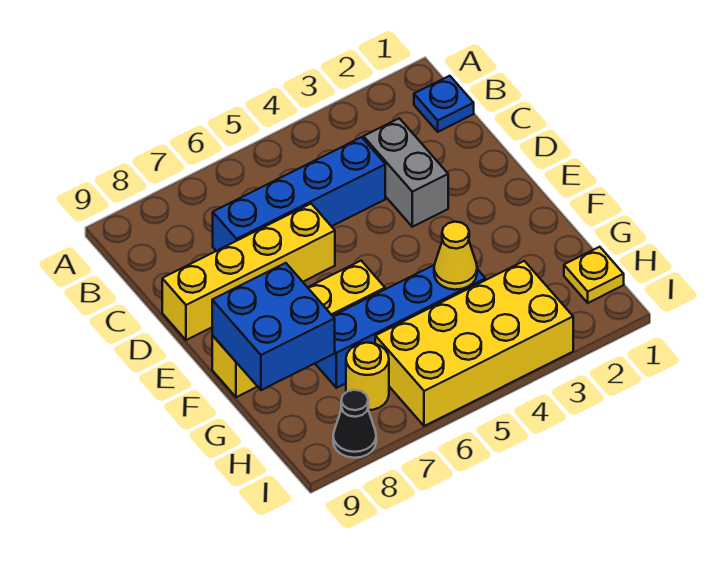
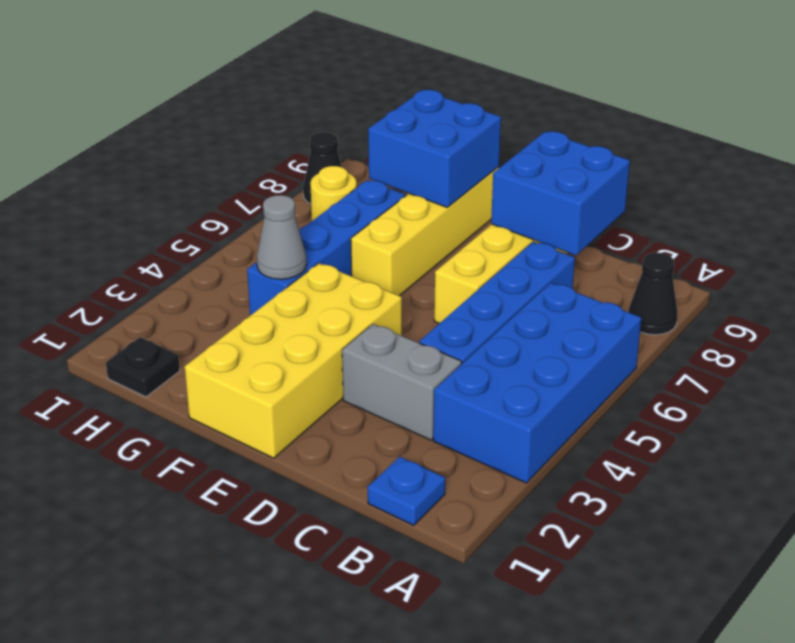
none -> blue brick A3:B6 level 1
none -> black cone A8 level 1
none -> blue brick C8:D9 level 2
yellow cone G4 level 2 -> grey cone G4 level 2
yellow plate H1 level 1 -> black plate H1 level 1
yellow brick H3:I6 level 1 -> yellow brick E1:F4 level 1

